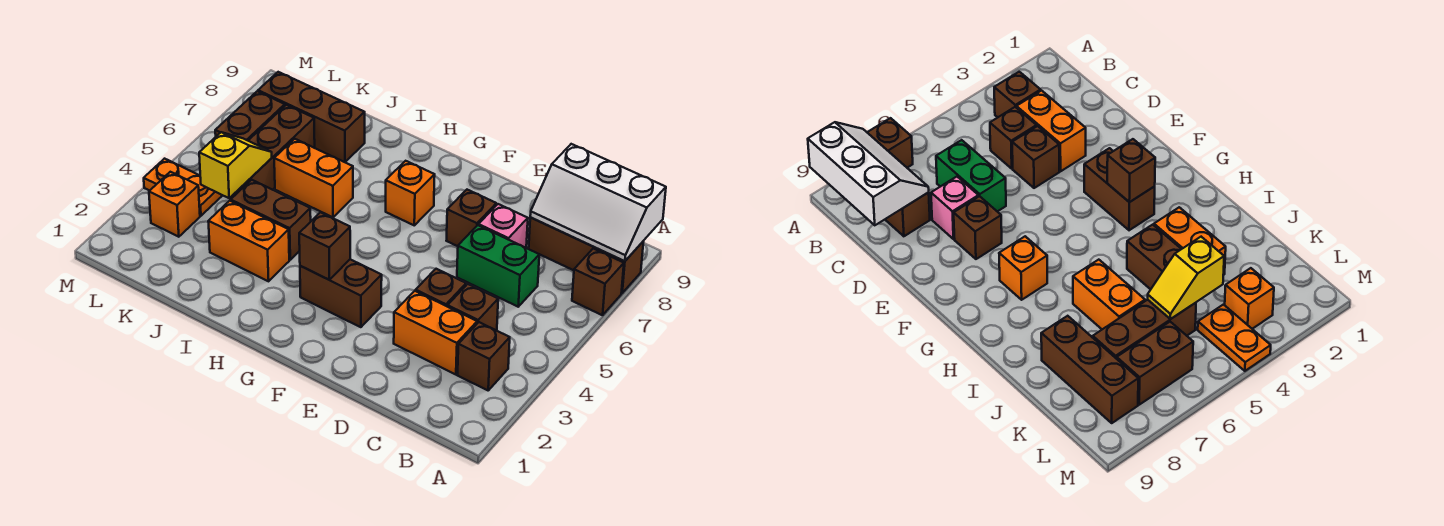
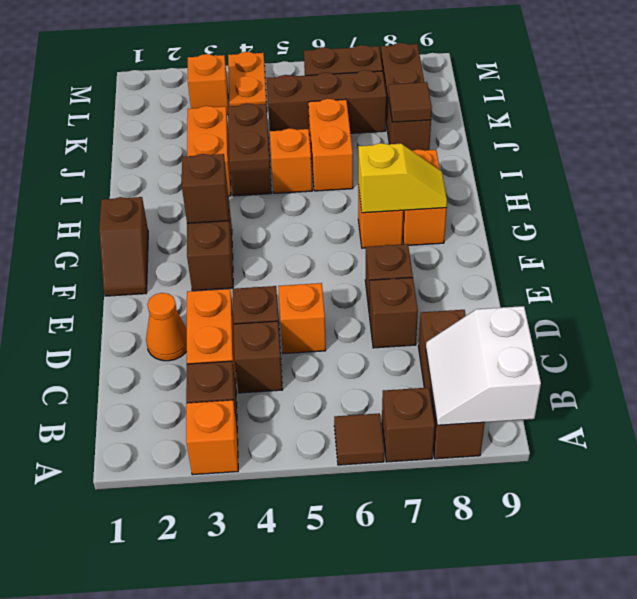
none -> orange brick A3 level 1
none -> brown tile A6 level 1
white slope A8:C9 level 2 top 9 -> white slope A8:B9 level 2 top 9
green brick C6:D6 level 1 -> none
none -> orange cone D2 level 1
none -> orange brick D5 level 1
pink brick D7 level 1 -> brown brick D7 level 1
none -> brown slope F1:G1 level 1 top G
none -> orange brick G8:H8 level 1
none -> orange brick I5 level 1
none -> brown tile J8 level 2
yellow slope K4:K5 level 2 top 4 -> yellow slope G7:G8 level 2 top 7

